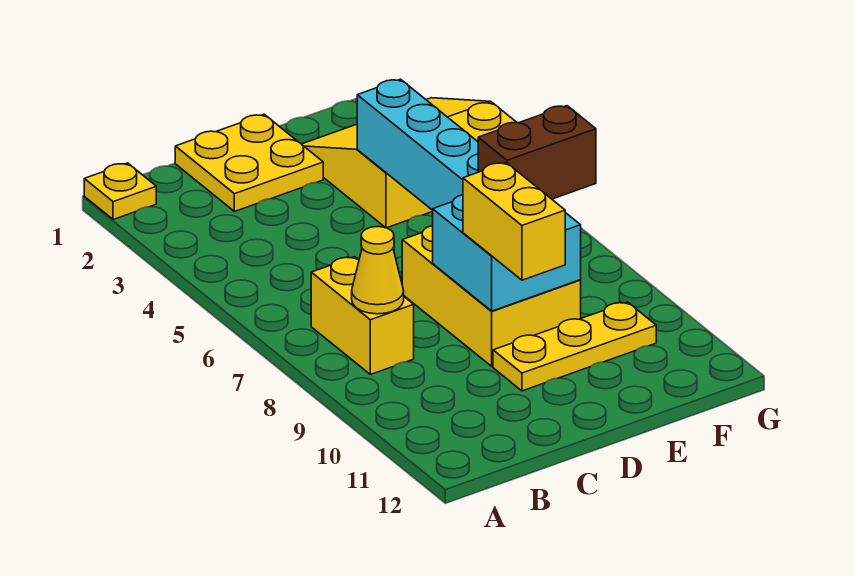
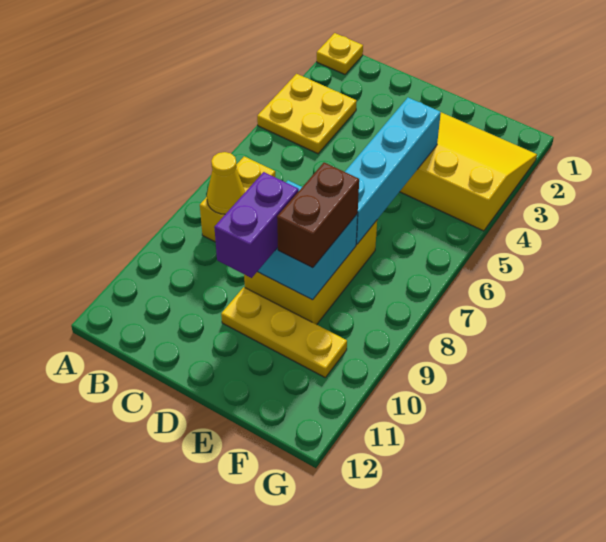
yellow plate C1:D2 level 1 -> yellow plate A3:B4 level 1
yellow brick D9:D10 level 3 -> purple brick D9:D10 level 3
brown brick E8:F8 level 3 -> brown brick E8:E9 level 3

